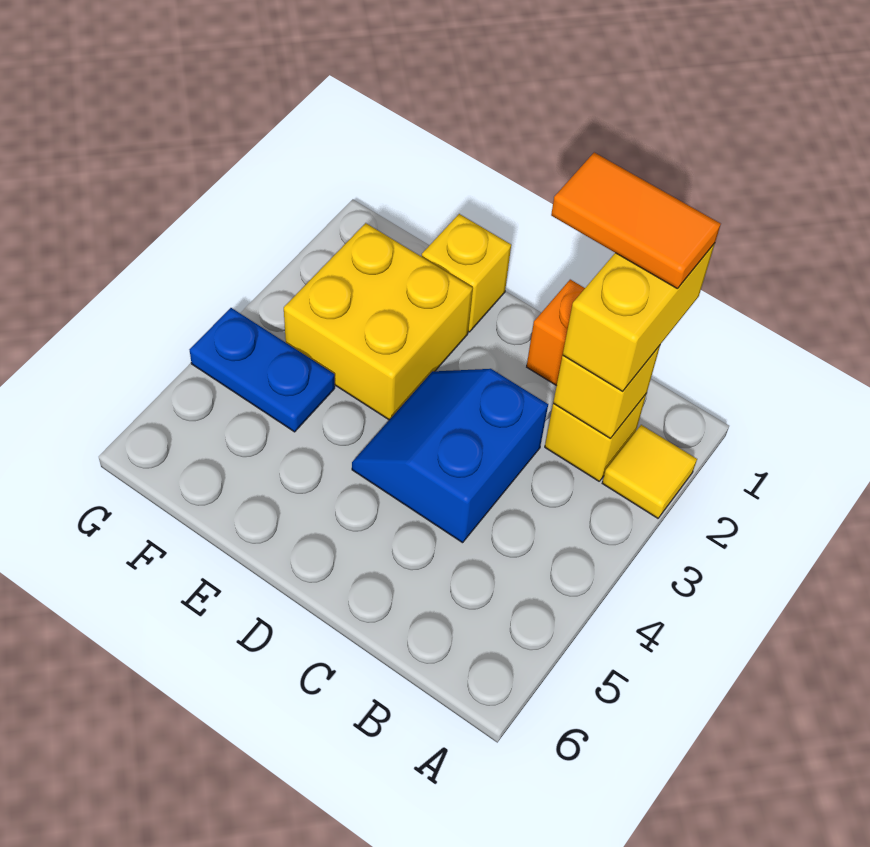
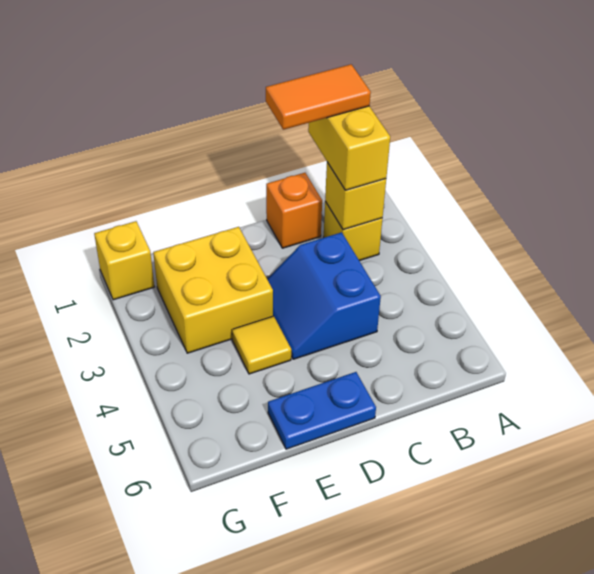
yellow tile A2 level 1 -> yellow tile E4 level 1
yellow brick E1 level 1 -> yellow brick G1 level 1
blue plate F4:G4 level 1 -> blue plate D6:E6 level 1

